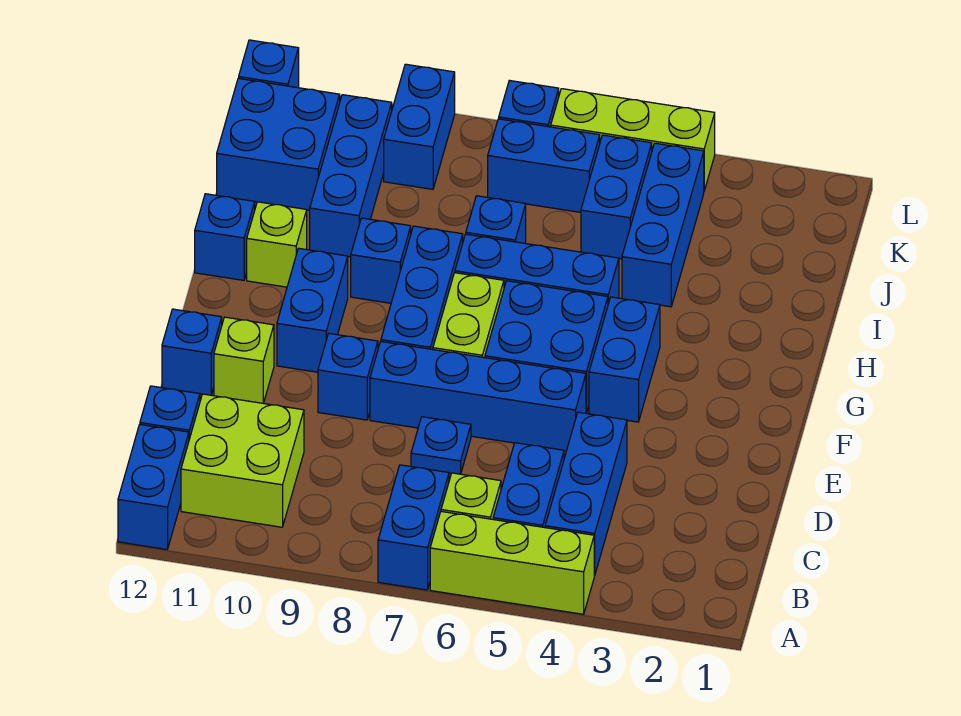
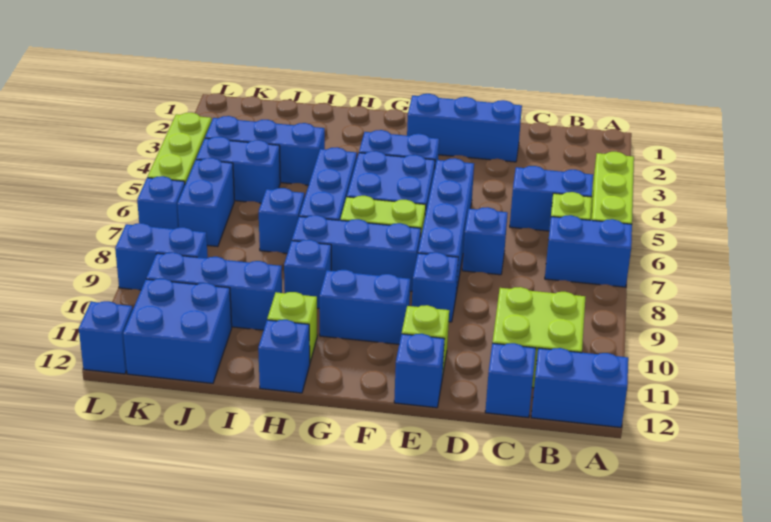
blue brick B4:D4 level 1 -> blue brick D2:F2 level 1
blue plate D7 level 1 -> blue brick D7 level 1

